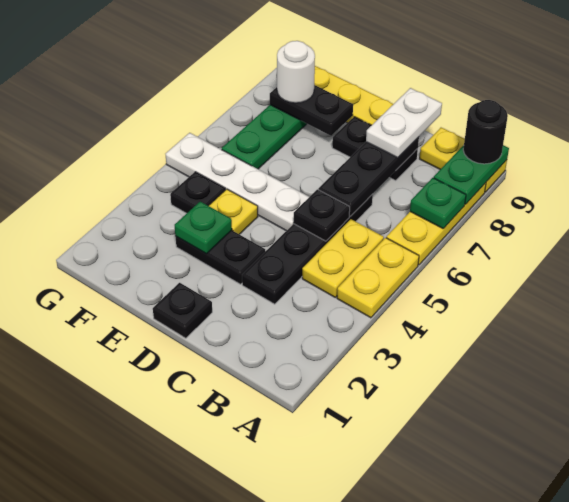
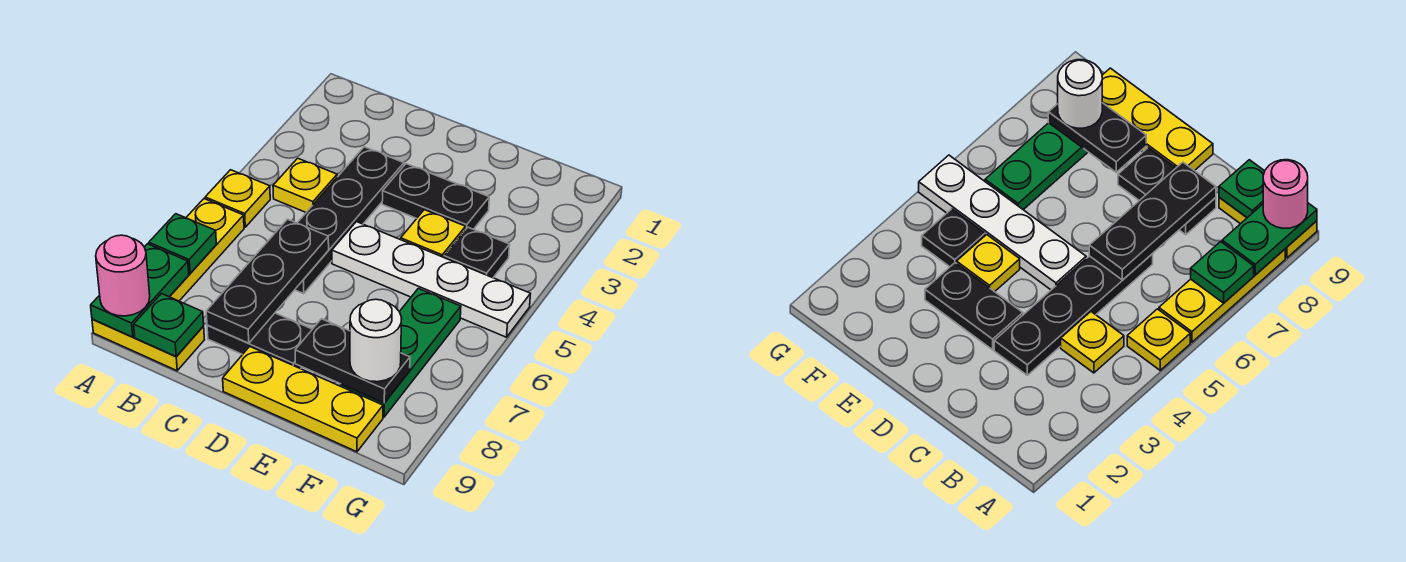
yellow plate A4:A5 level 1 -> yellow plate A5 level 1
black round brick A9 level 3 -> pink round brick A9 level 3
yellow plate B4:B5 level 1 -> yellow plate B4 level 1
black plate C5 level 2 -> none
white plate C8:C9 level 3 -> none
black plate D1 level 1 -> none
green plate E3 level 2 -> green plate B9 level 2

